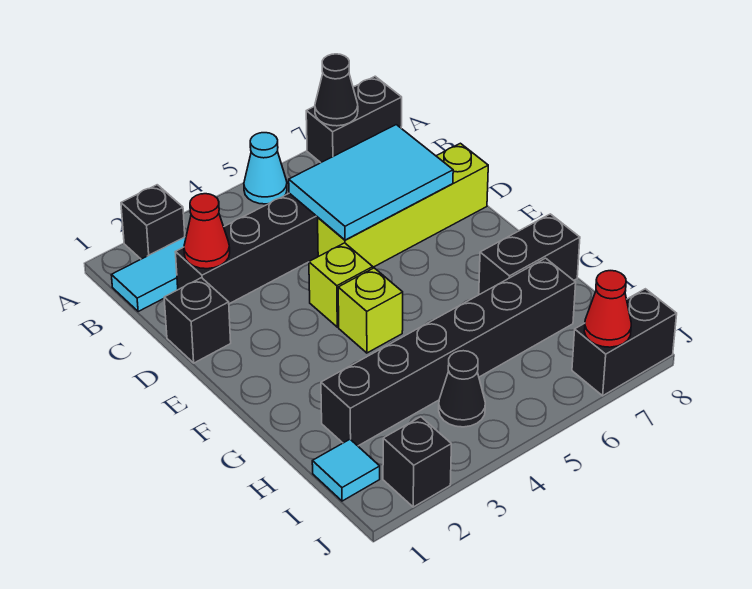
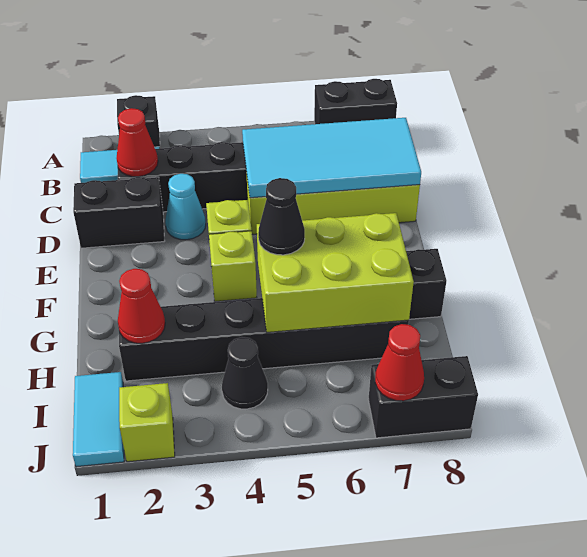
cyan cone A5 level 1 -> cyan cone D3 level 1
black cone A7 level 2 -> black cone G5 level 3
cyan tile C5:D7 level 2 -> cyan tile C5:D8 level 2
black brick D1 level 1 -> black brick D1:D2 level 1
none -> lime brick G5:H7 level 2
none -> red cone H2 level 2
cyan tile I1 level 1 -> cyan tile I1:J1 level 1
black brick J2 level 1 -> lime brick J2 level 1

